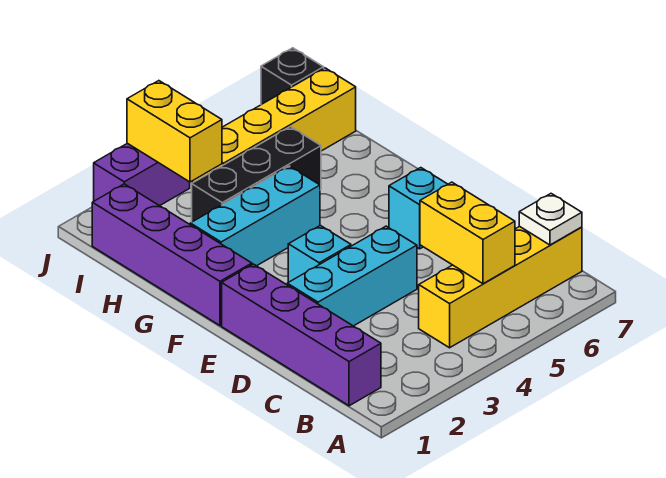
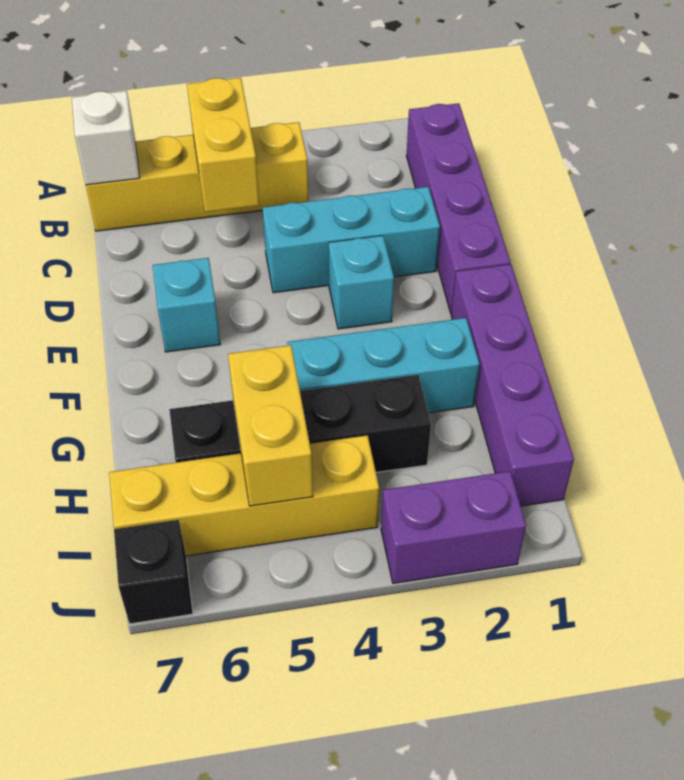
white plate B7 level 2 -> white brick B7 level 2
black brick H3:H5 level 1 -> black brick H3:H6 level 1
yellow brick I3:J3 level 2 -> yellow brick H5:I5 level 2

